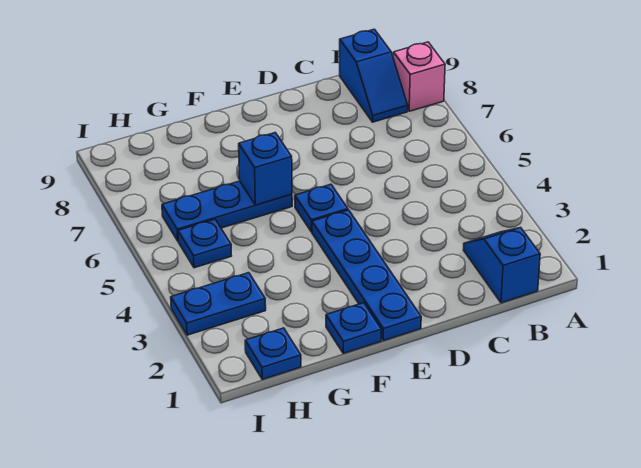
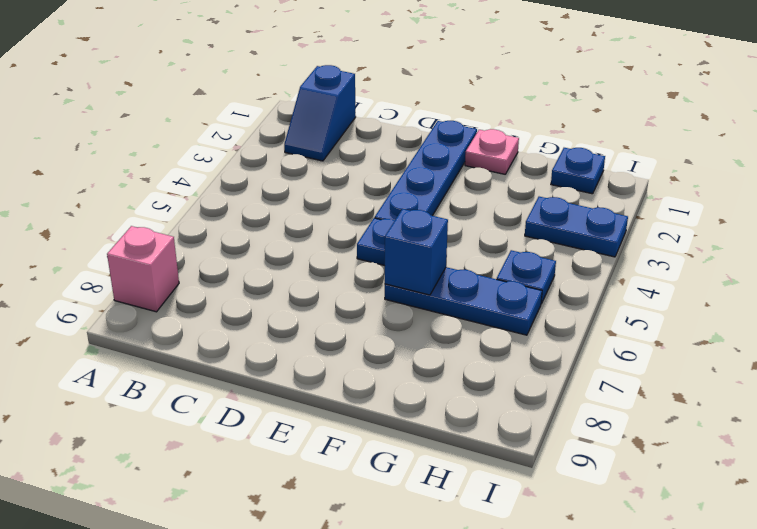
blue slope B8:B9 level 1 top 9 -> none
blue plate F1 level 1 -> pink plate F1 level 1

